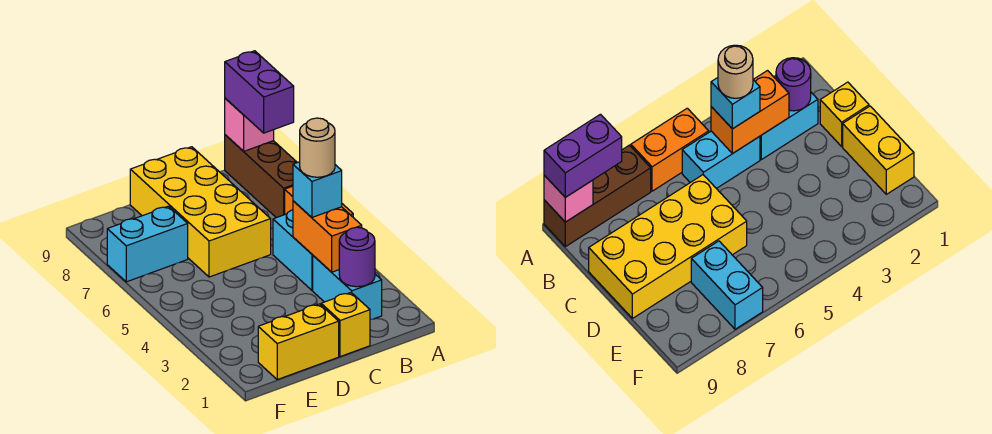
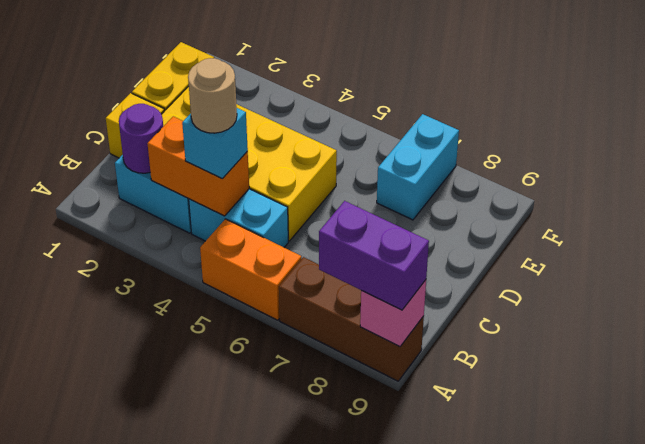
yellow brick C6:D9 level 1 -> yellow brick C2:D5 level 1

